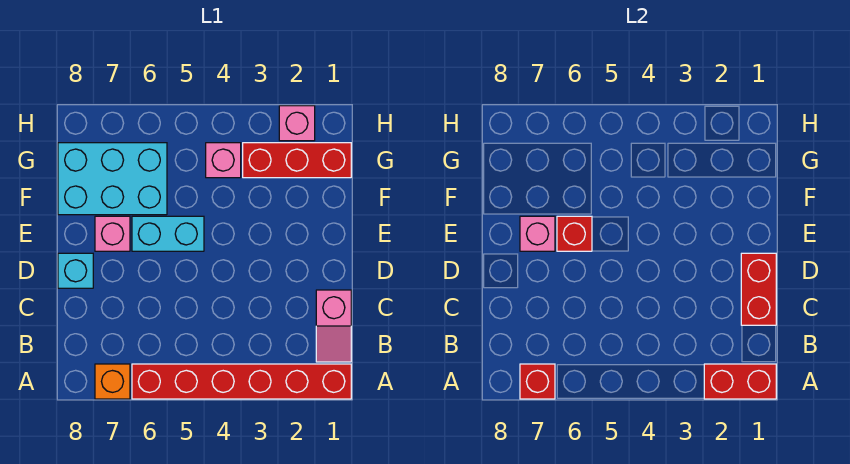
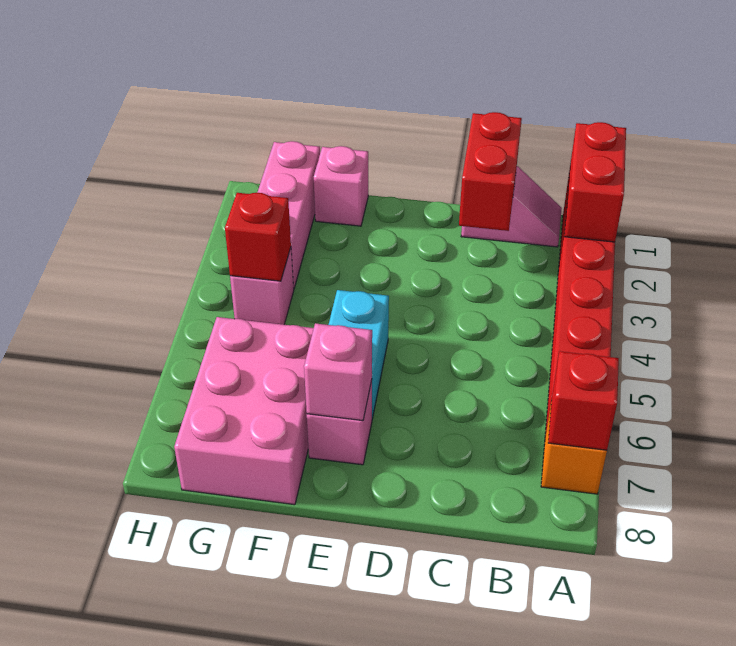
red brick C1:D1 level 2 -> red brick C1:C2 level 2
cyan brick D8 level 1 -> none
red brick E6 level 2 -> red brick G4 level 2
cyan brick F6:G8 level 1 -> pink brick F6:G8 level 1
red brick G1:G3 level 1 -> pink brick G1:G3 level 1
pink brick H2 level 1 -> pink brick F1 level 1

